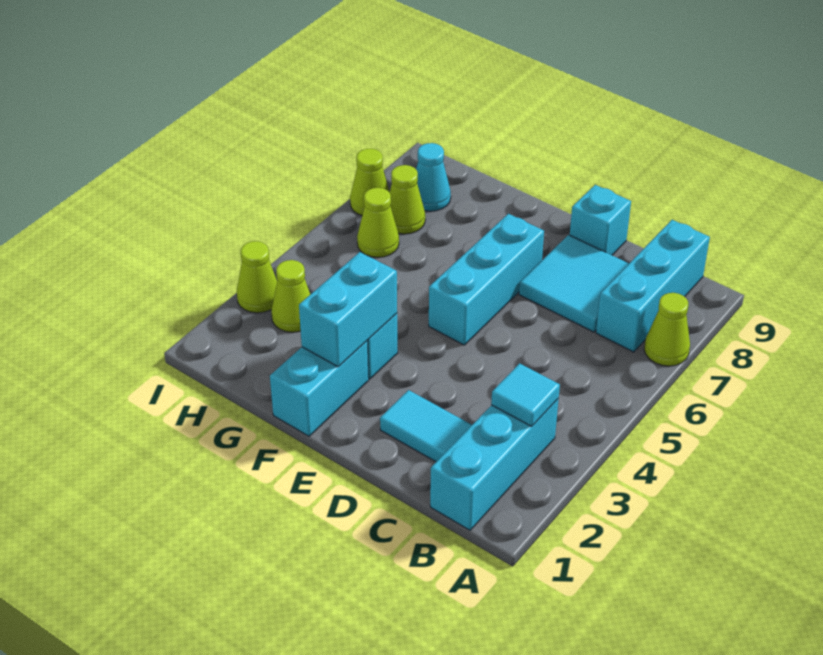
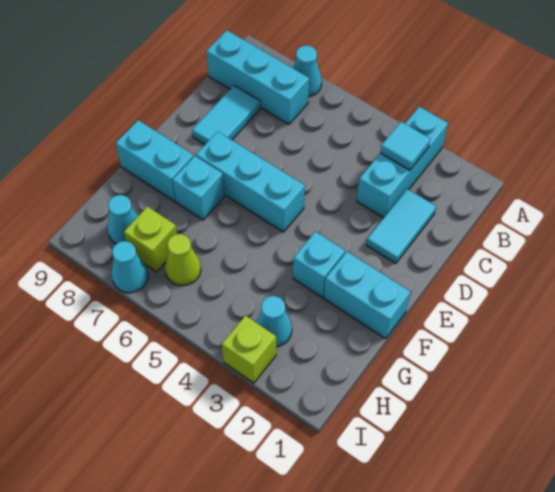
lime cone A7 level 1 -> cyan cone A7 level 1
cyan brick B1:B3 level 1 -> cyan brick A3:C3 level 1
cyan tile C7:D8 level 1 -> cyan tile C8:D8 level 1
cyan brick D9 level 1 -> cyan brick F7 level 1
cyan brick F2:F3 level 2 -> cyan brick F8:F9 level 1
lime cone H3 level 1 -> cyan cone H3 level 1
lime cone H7 level 1 -> lime brick H7 level 1
lime cone I3 level 1 -> lime brick I3 level 1
lime cone I7 level 1 -> cyan cone I7 level 1

